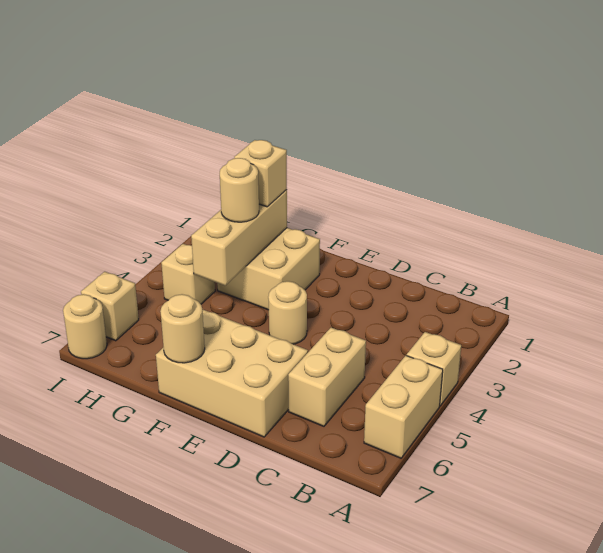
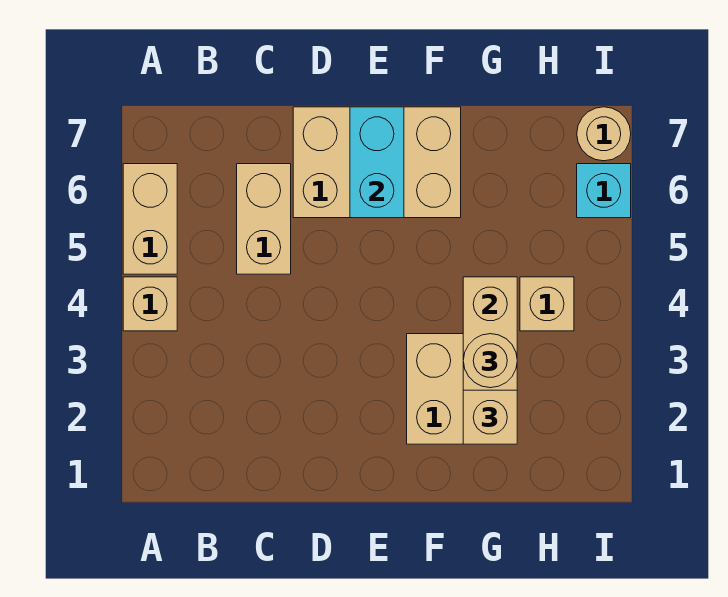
tan round brick E4 level 1 -> none
none -> cyan brick E6:E7 level 2
tan round brick F7 level 2 -> none
tan brick I6 level 1 -> cyan brick I6 level 1

